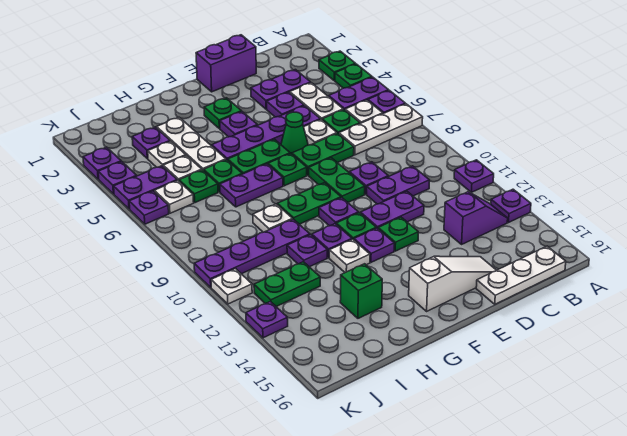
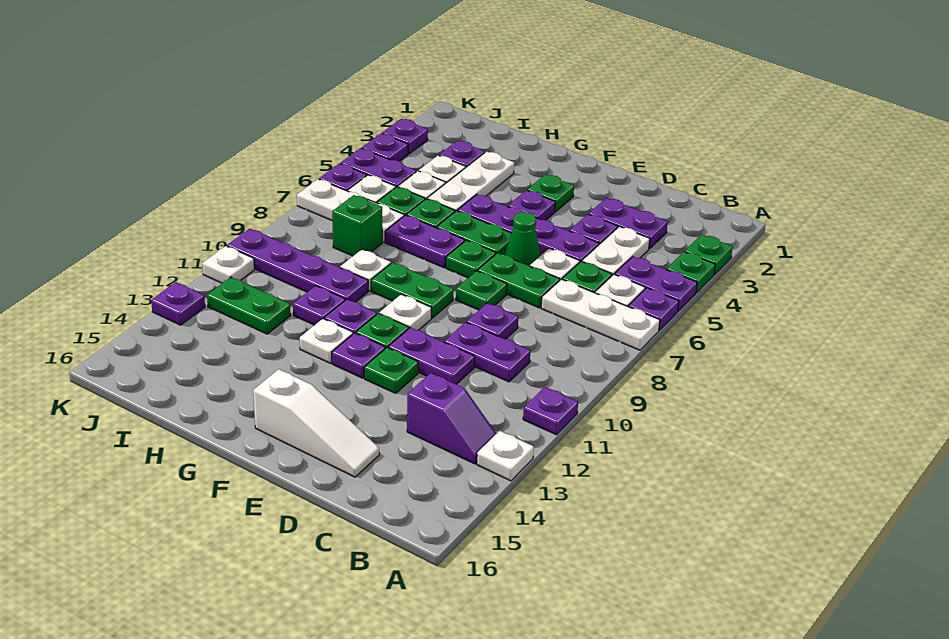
purple plate A13 level 1 -> white plate A13 level 1
white plate B16:D16 level 1 -> white plate I7:K7 level 1
purple brick D1:E1 level 1 -> none
green plate E8:E9 level 1 -> green plate E8 level 1
purple plate F10 level 1 -> white plate F10 level 1
green brick H14 level 1 -> green brick I8 level 1

